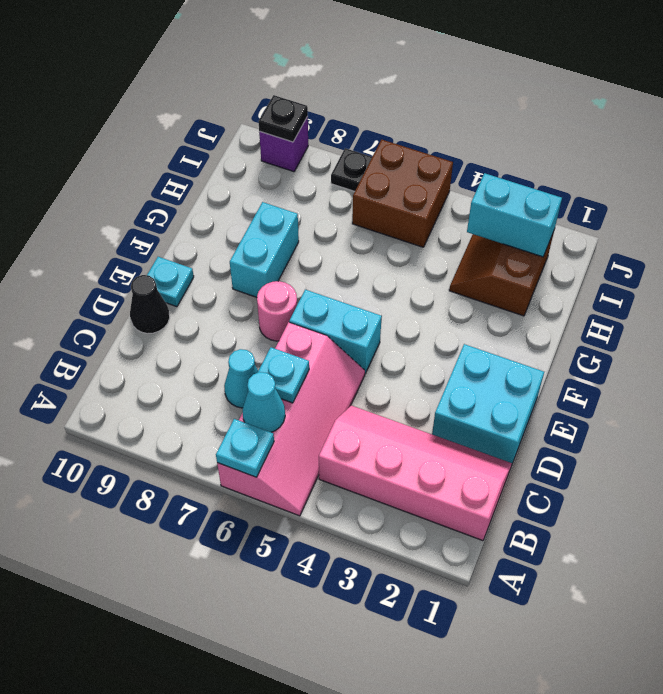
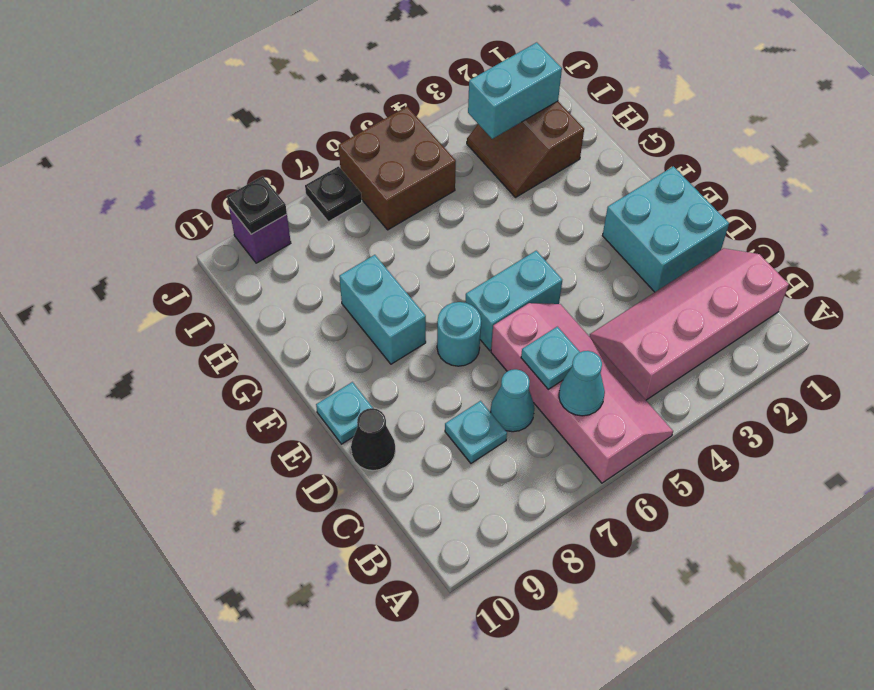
cyan plate A6 level 2 -> cyan plate C8 level 1
pink round brick E7 level 1 -> cyan round brick E7 level 1

